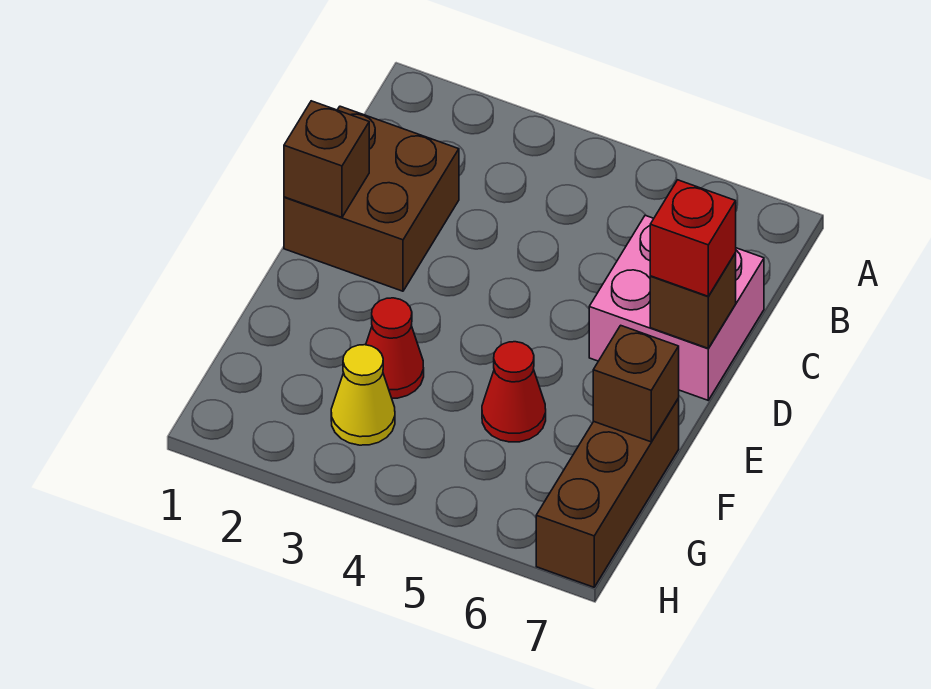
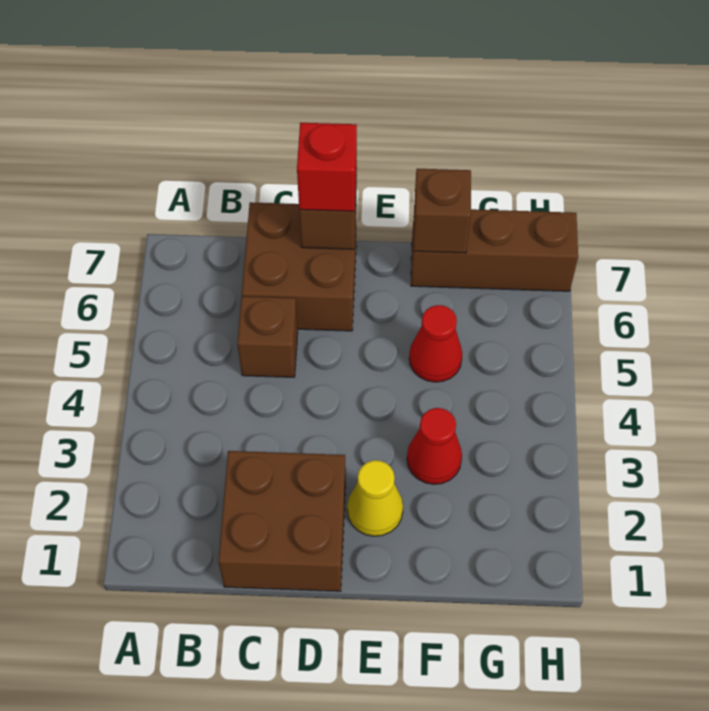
pink brick C6:D7 level 1 -> brown brick C6:D7 level 1
brown brick D1 level 2 -> brown brick C5 level 1
yellow cone G3 level 1 -> yellow cone E2 level 1

